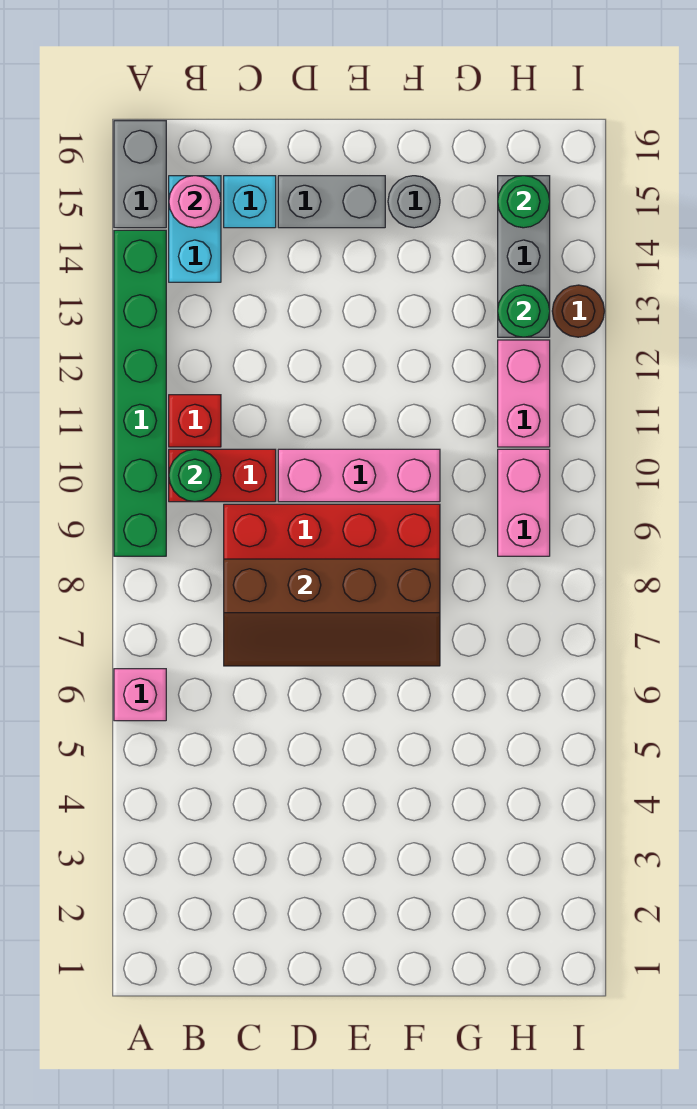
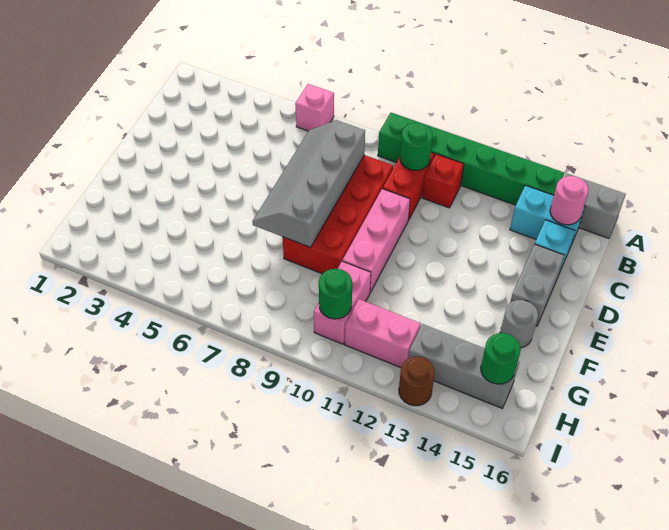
brown slope C7:F8 level 2 top 8 -> grey slope C7:F8 level 2 top 8
pink brick H9:H10 level 1 -> pink brick G10:H10 level 1
green round brick H13 level 2 -> green round brick H10 level 2

